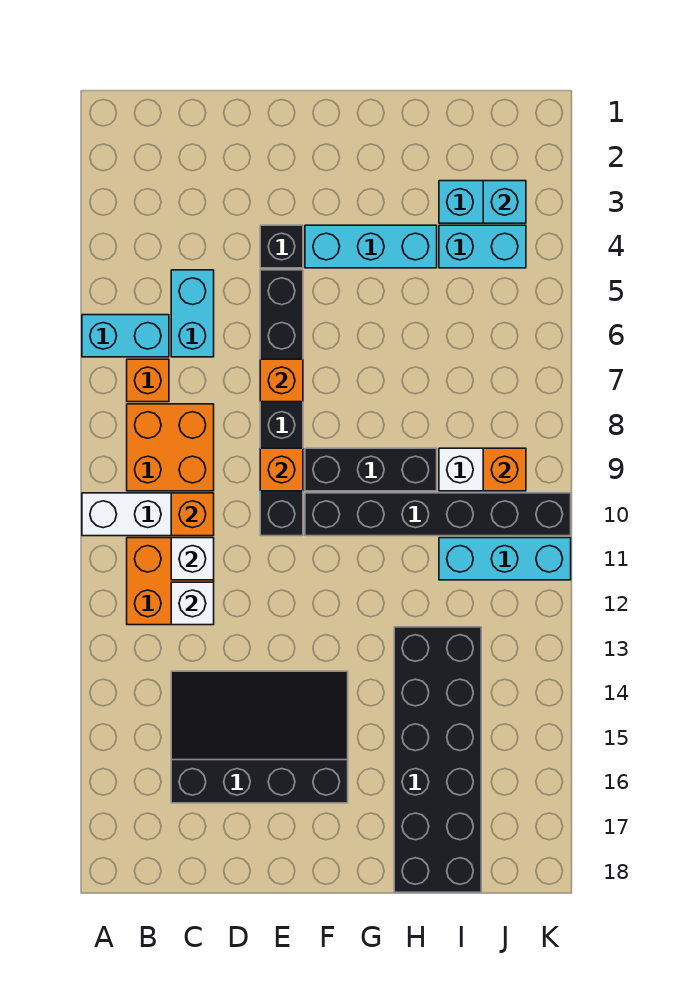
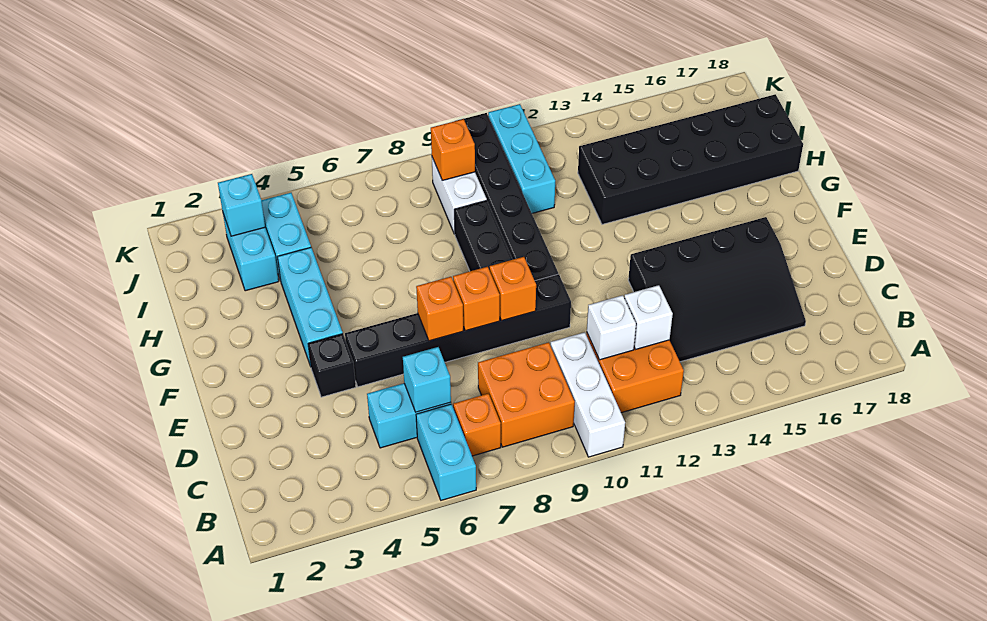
none -> cyan brick C6 level 2
orange brick C10 level 2 -> orange brick E8 level 2
black slope C14:F16 level 1 top 16 -> black slope C13:E16 level 1 top E

